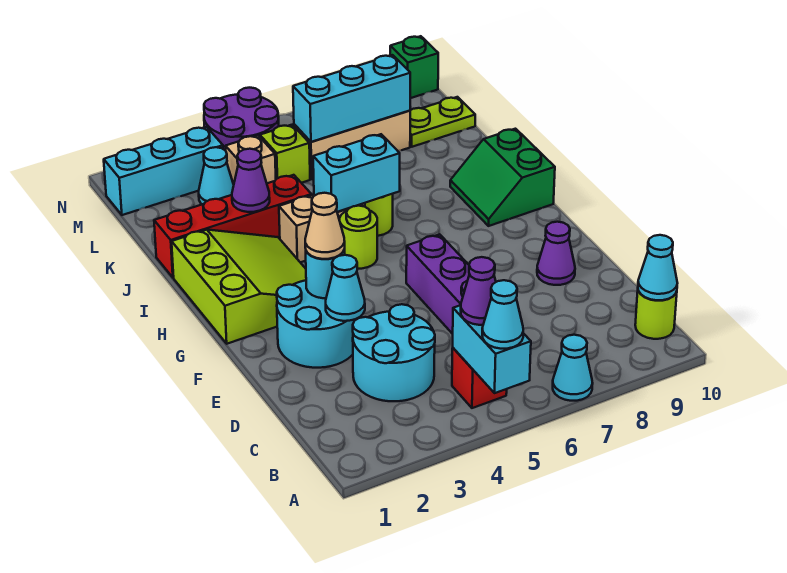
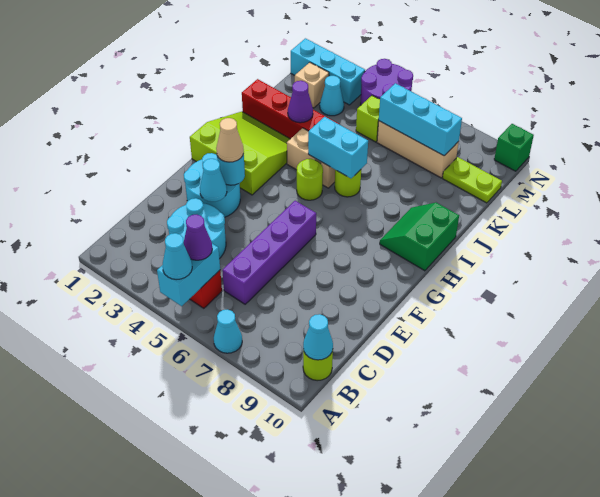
purple cone E9 level 1 -> none
lime slope G1:I3 level 1 top 1 -> lime slope G1:I3 level 1 top G
tan brick L4 level 1 -> tan brick L2 level 1

